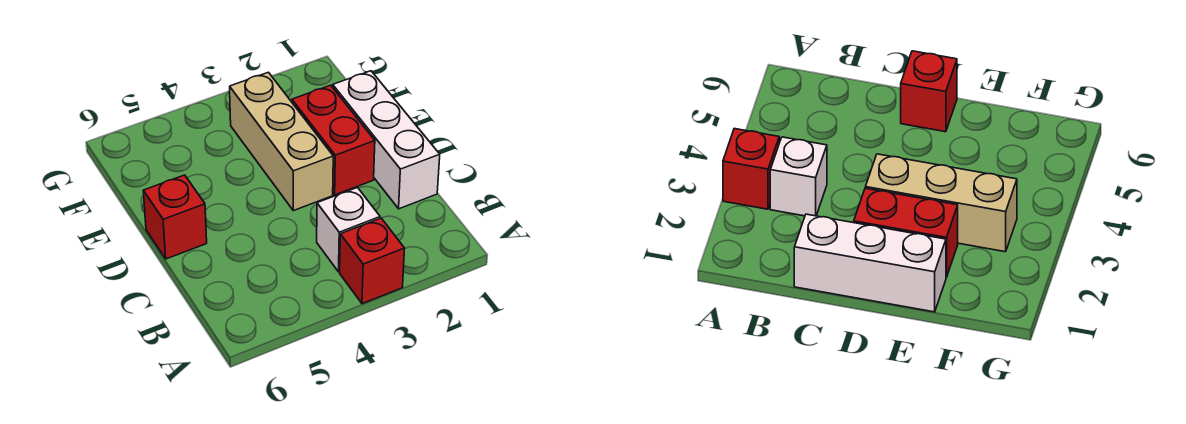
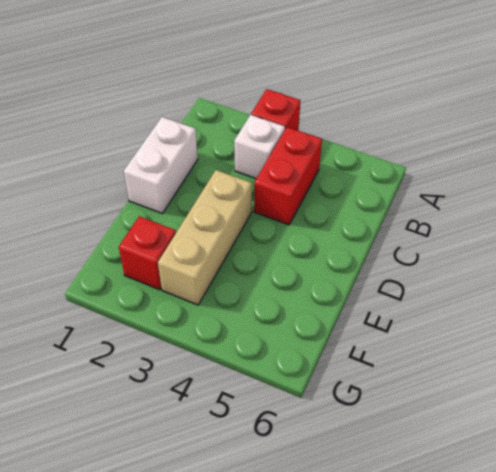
white brick C1:E1 level 1 -> white brick C1:D1 level 1
red brick D2:E2 level 1 -> red brick B4:C4 level 1
red brick D6 level 1 -> red brick F2 level 1

